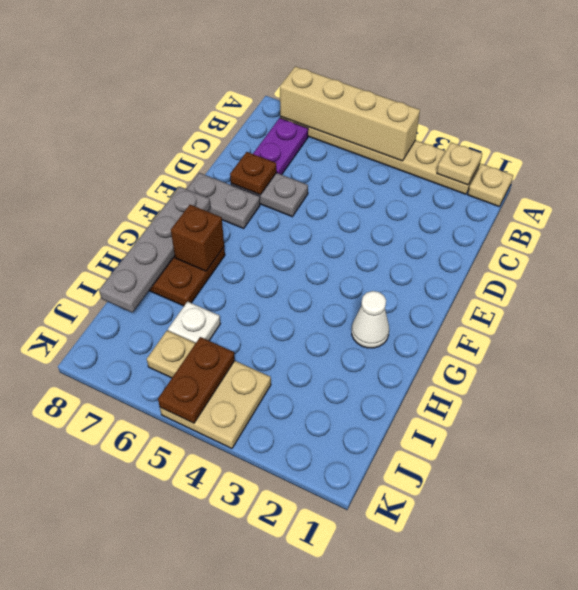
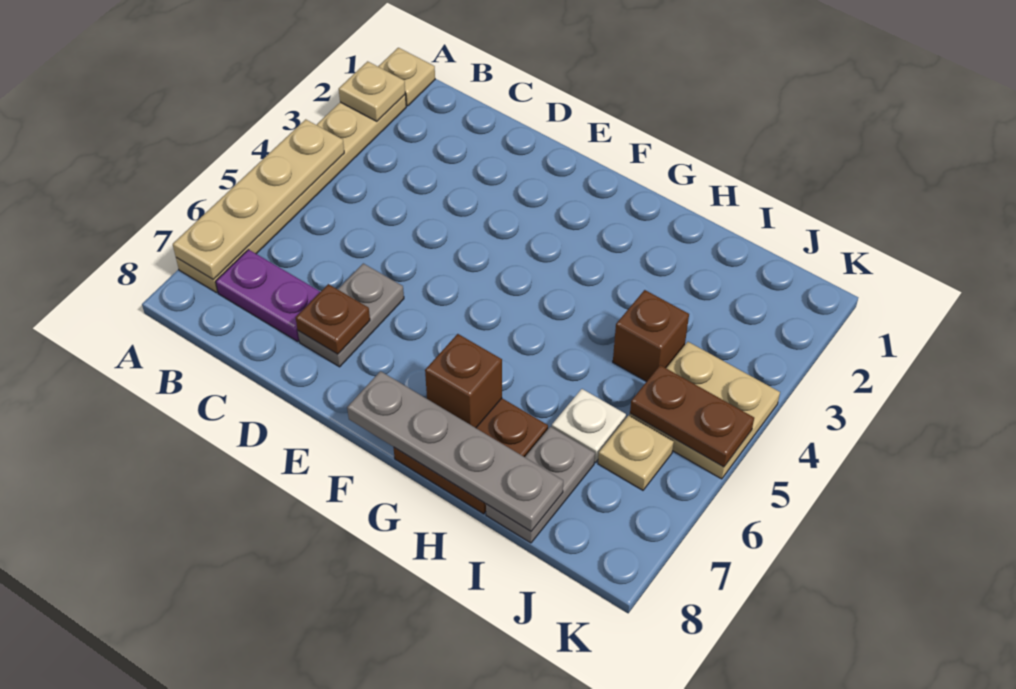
tan brick A4:A7 level 2 -> tan plate A4:A7 level 2
grey plate E7:E8 level 1 -> grey plate I7:I8 level 1
white cone G2 level 1 -> none
none -> brown brick I4 level 1

